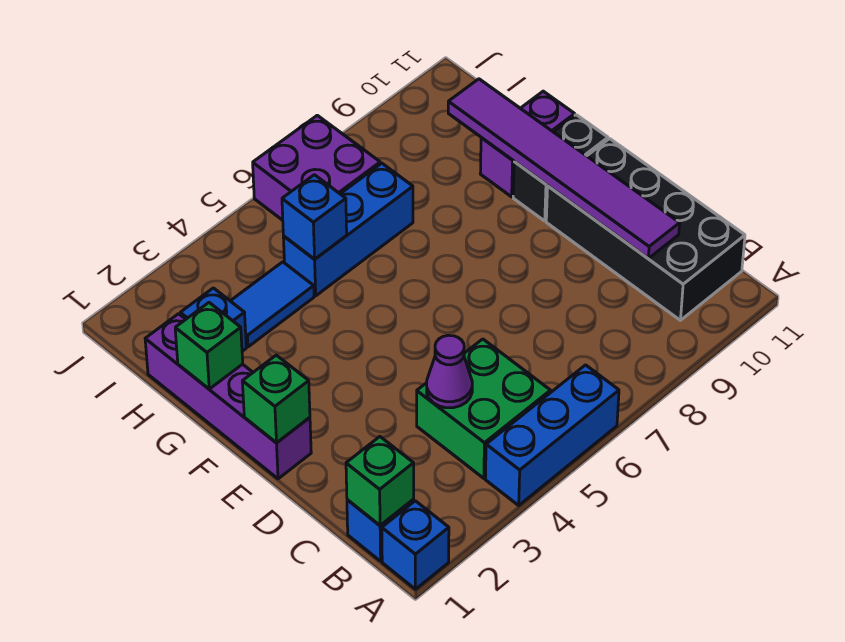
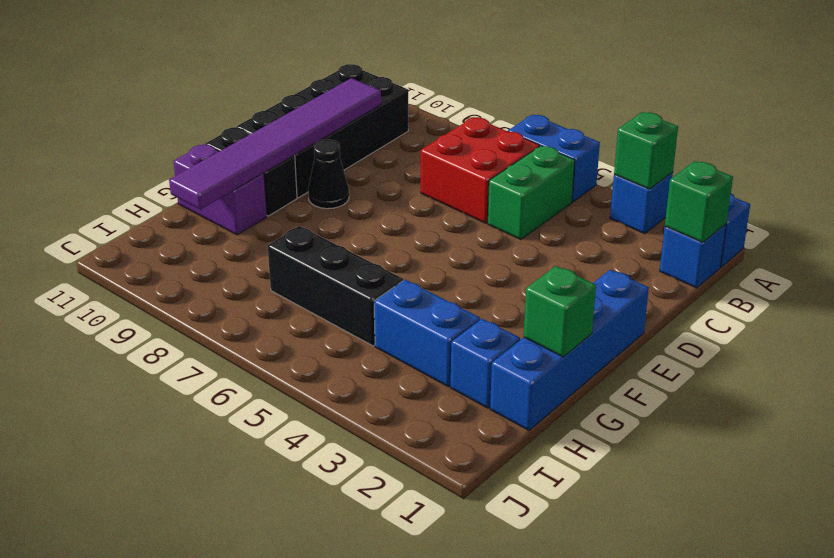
blue brick A4:A6 level 1 -> blue brick A5:A6 level 1
green brick B4:C5 level 1 -> green brick B5:C5 level 1
none -> red brick B6:C7 level 1
purple cone C4 level 2 -> none
purple brick E1:H1 level 1 -> blue brick E1:H1 level 1
green brick E1 level 2 -> green brick A3 level 2
none -> black cone E9 level 1
blue tile H3:H4 level 1 -> blue brick H3:H4 level 1
blue brick H5:H7 level 1 -> black brick H5:H7 level 1
blue brick H5 level 2 -> blue brick A3 level 1
purple brick I6:J7 level 1 -> none

